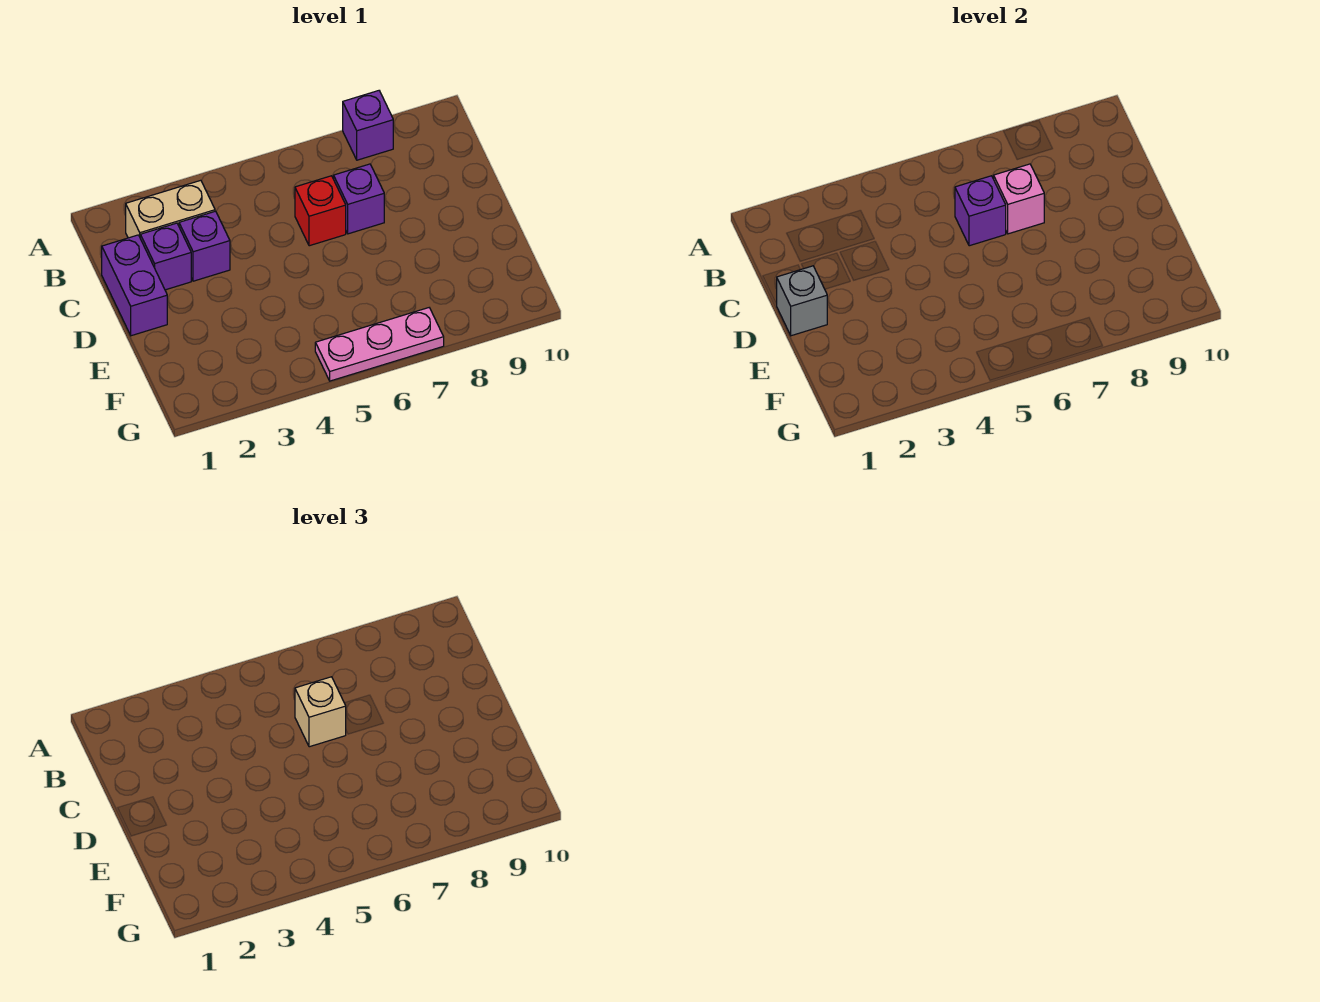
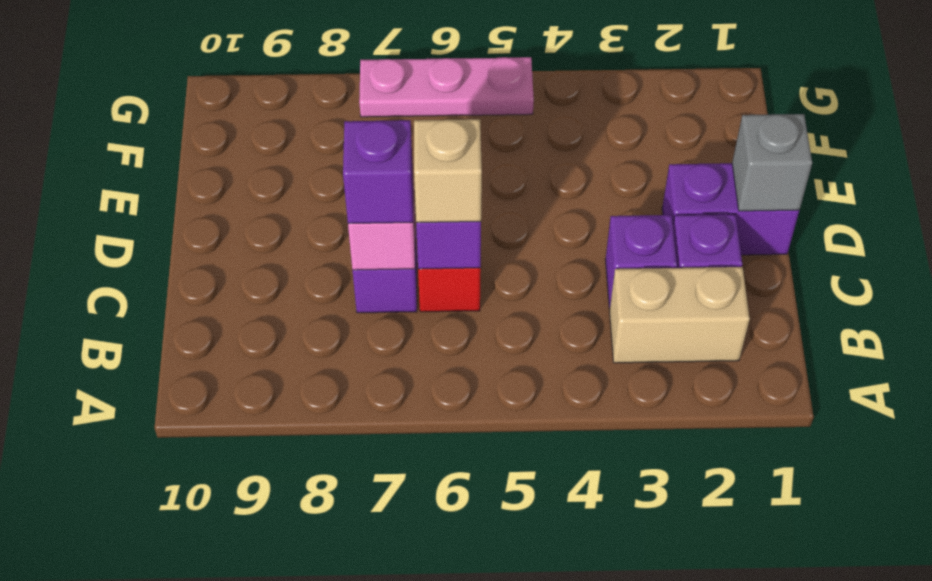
purple brick A8 level 1 -> purple brick C7 level 3
purple brick C1:D1 level 1 -> purple brick D1:D2 level 1

